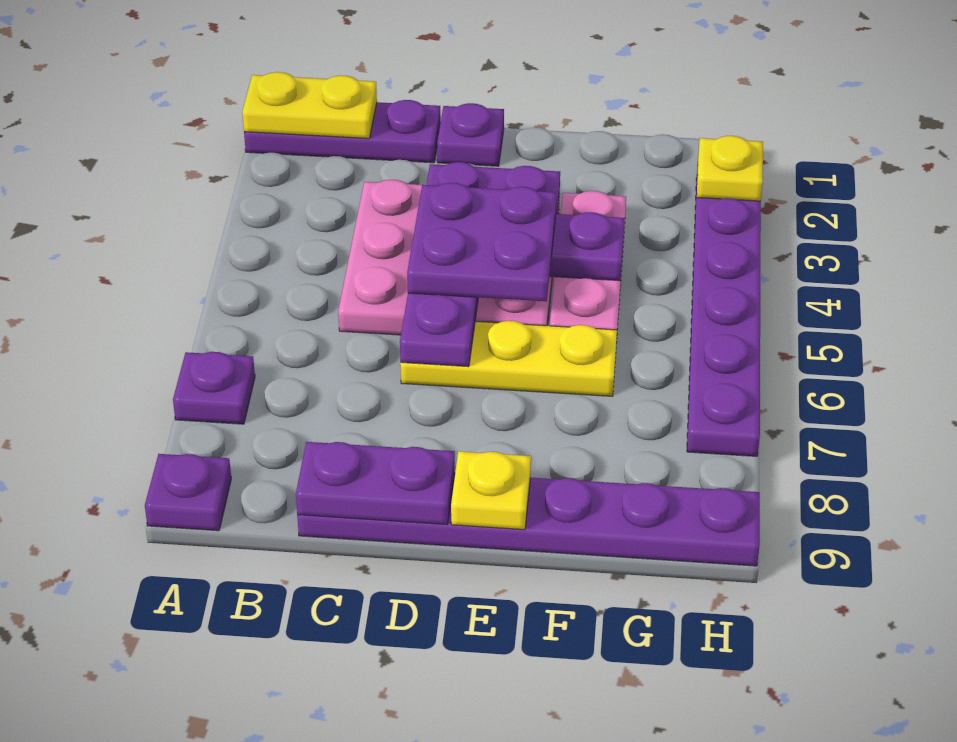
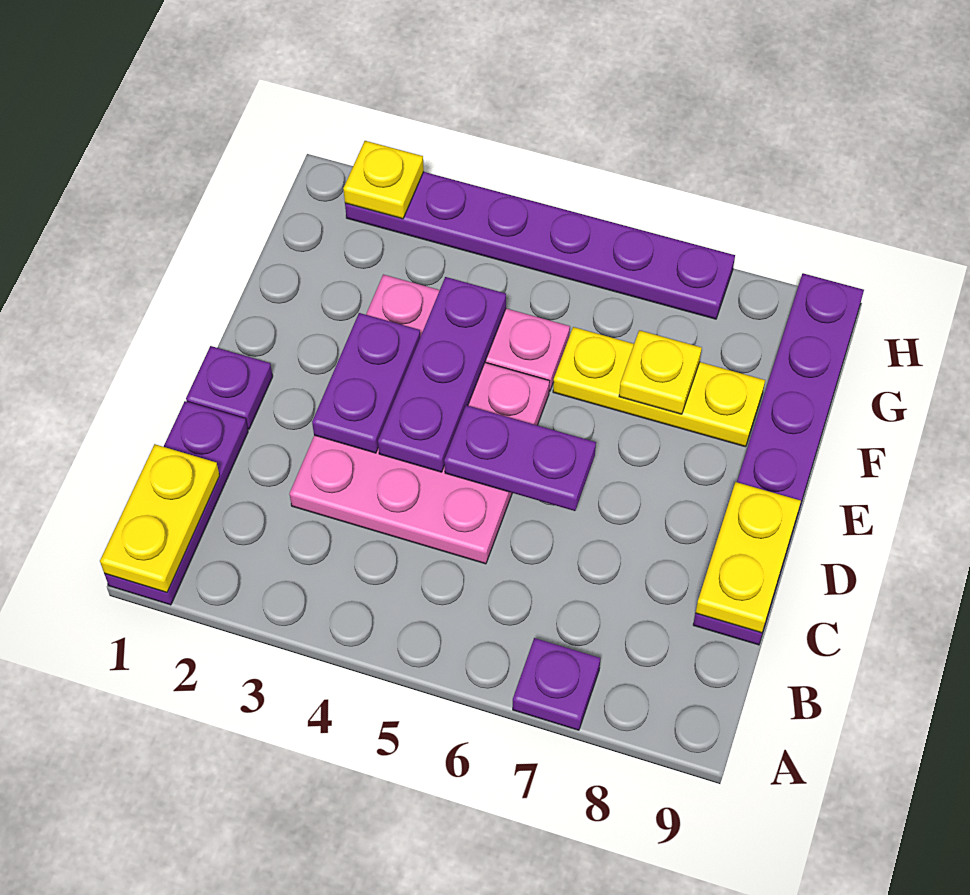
purple plate A9 level 1 -> none
purple plate C9:D9 level 2 -> yellow plate C9:D9 level 2
purple plate D4:E5 level 3 -> none
yellow plate D6:F6 level 1 -> yellow plate F6:F8 level 1
yellow plate E9 level 2 -> yellow plate F7 level 2

